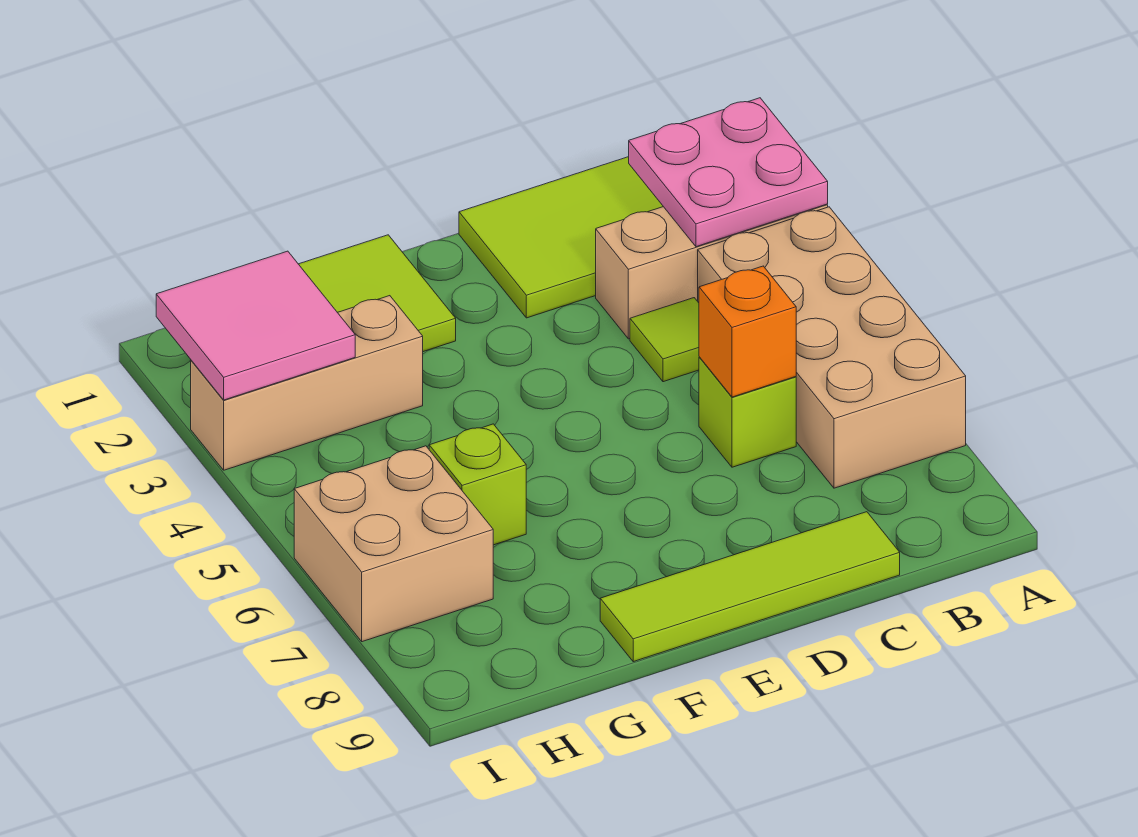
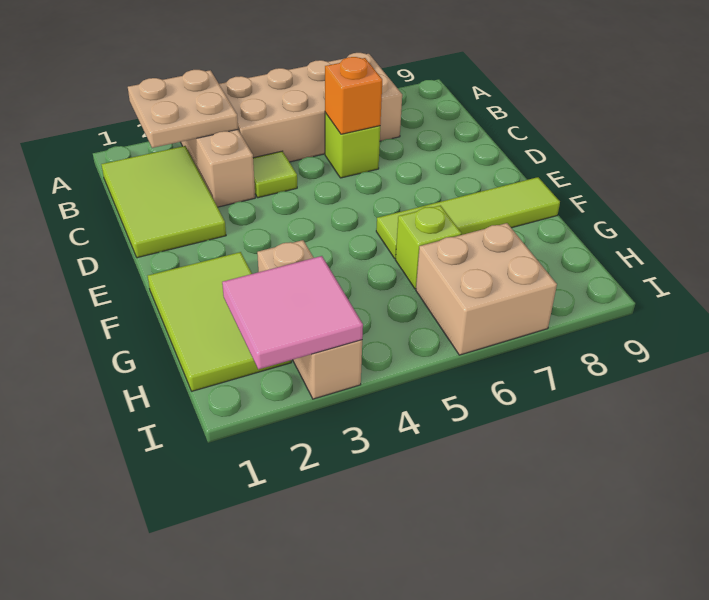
pink plate A2:B3 level 2 -> tan plate A2:B3 level 2
lime tile C9:F9 level 1 -> lime tile F6:F9 level 1

